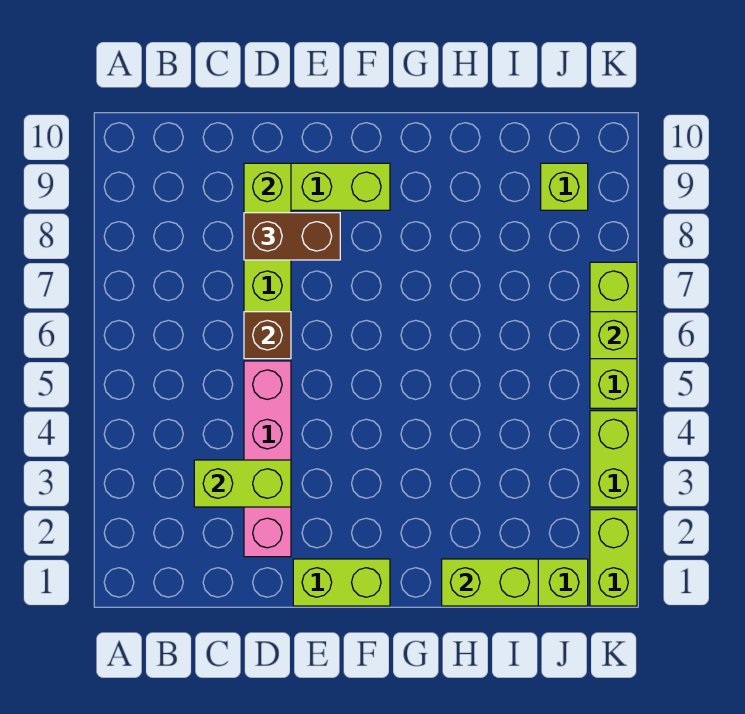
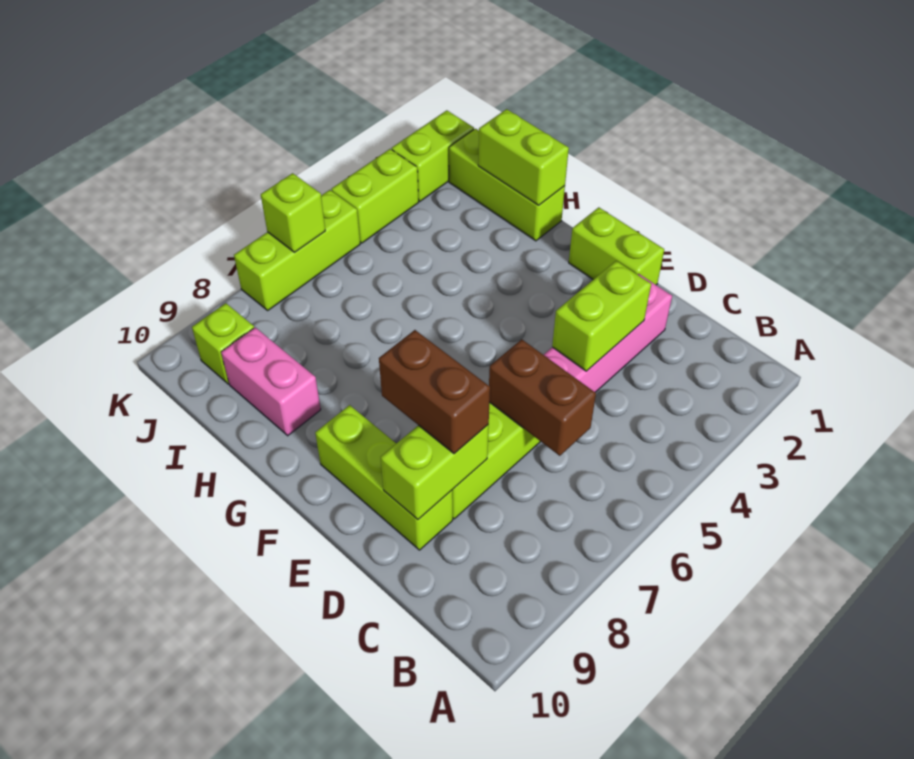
lime brick C3:D3 level 2 -> lime brick D3:D4 level 2
brown brick D6 level 2 -> brown brick C6:D6 level 2
none -> pink brick H9:I9 level 1

